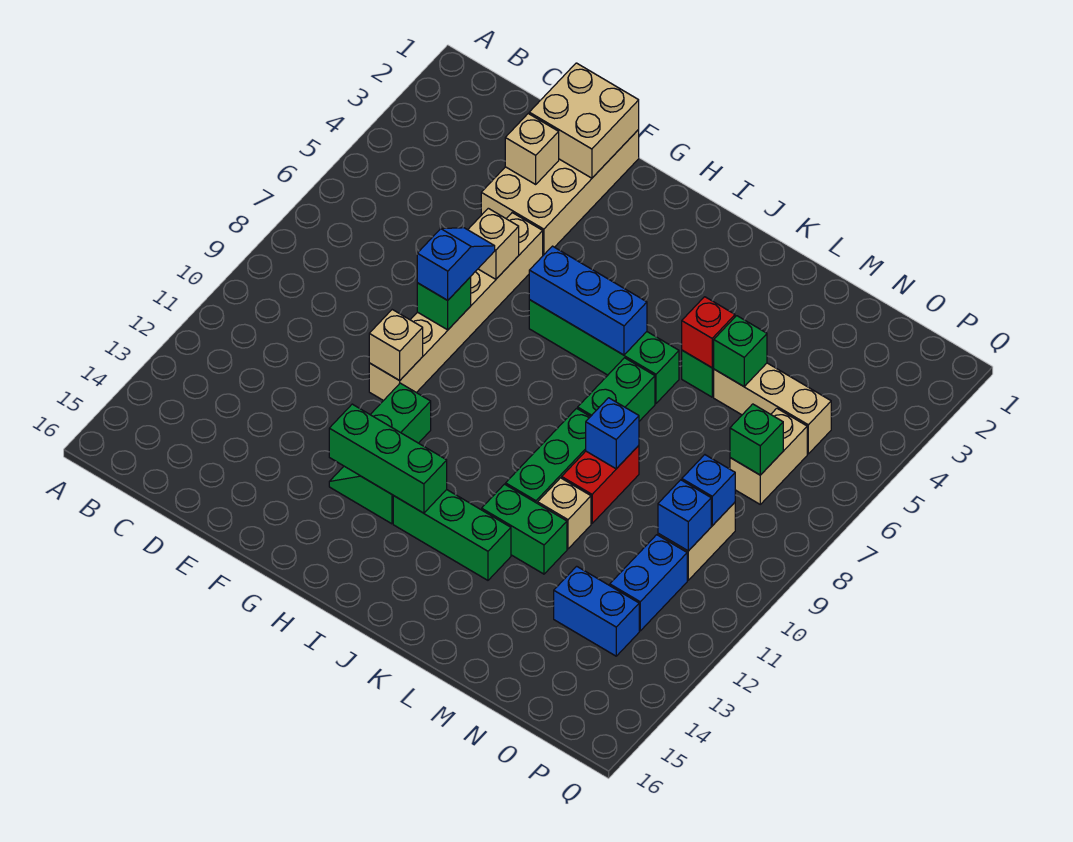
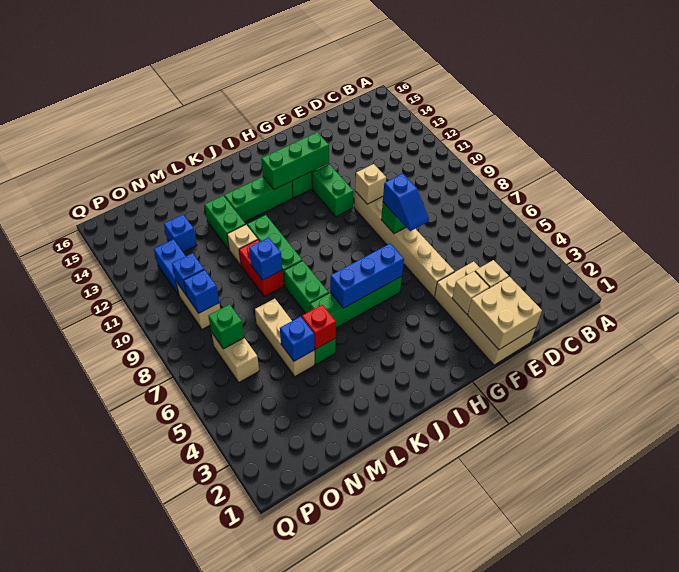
tan brick F6 level 2 -> tan brick F3 level 2
green brick K12:L12 level 1 -> green brick L12:L13 level 1
tan brick M5:O5 level 1 -> tan brick M5:M7 level 1
green brick M5 level 2 -> blue brick M5 level 2
blue brick N13:O13 level 1 -> blue brick N13 level 1

